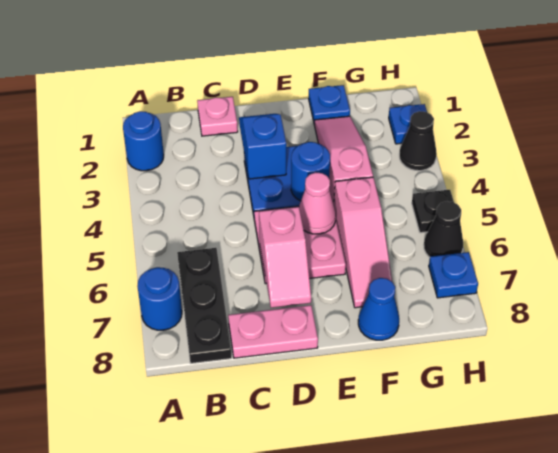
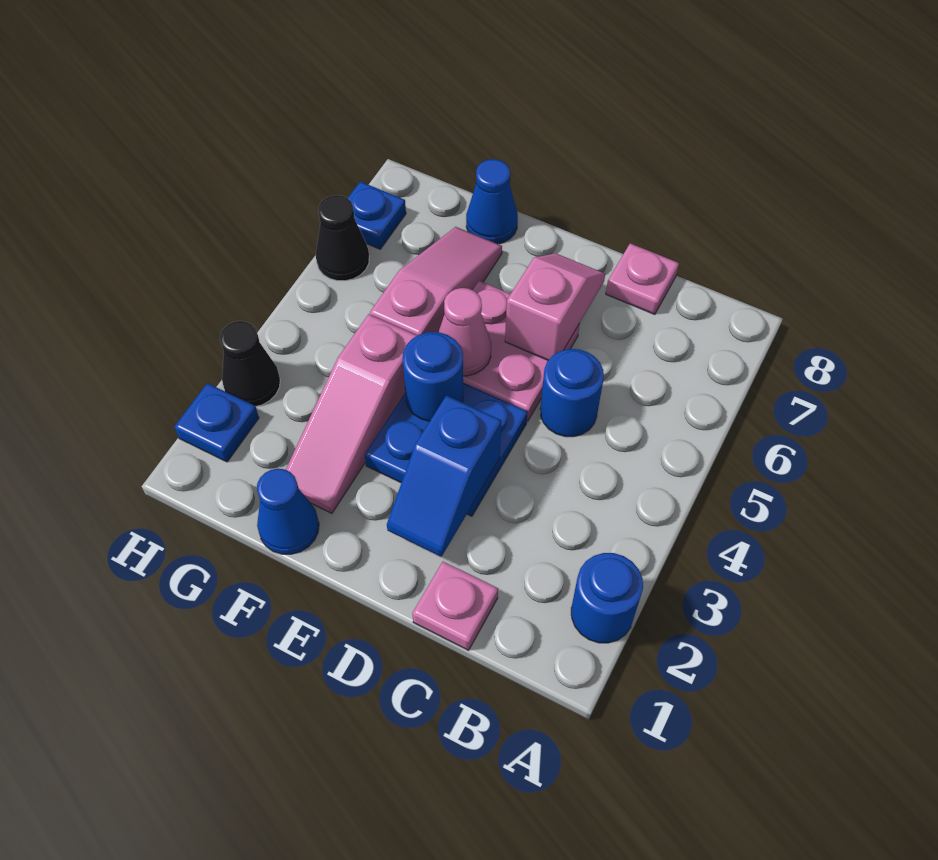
blue round brick A7 level 1 -> blue round brick C5 level 1
black plate B6:B8 level 1 -> none
pink plate C8:D8 level 1 -> pink plate C8 level 1
blue plate F1 level 1 -> blue cone F1 level 1
black plate H5 level 1 -> none

